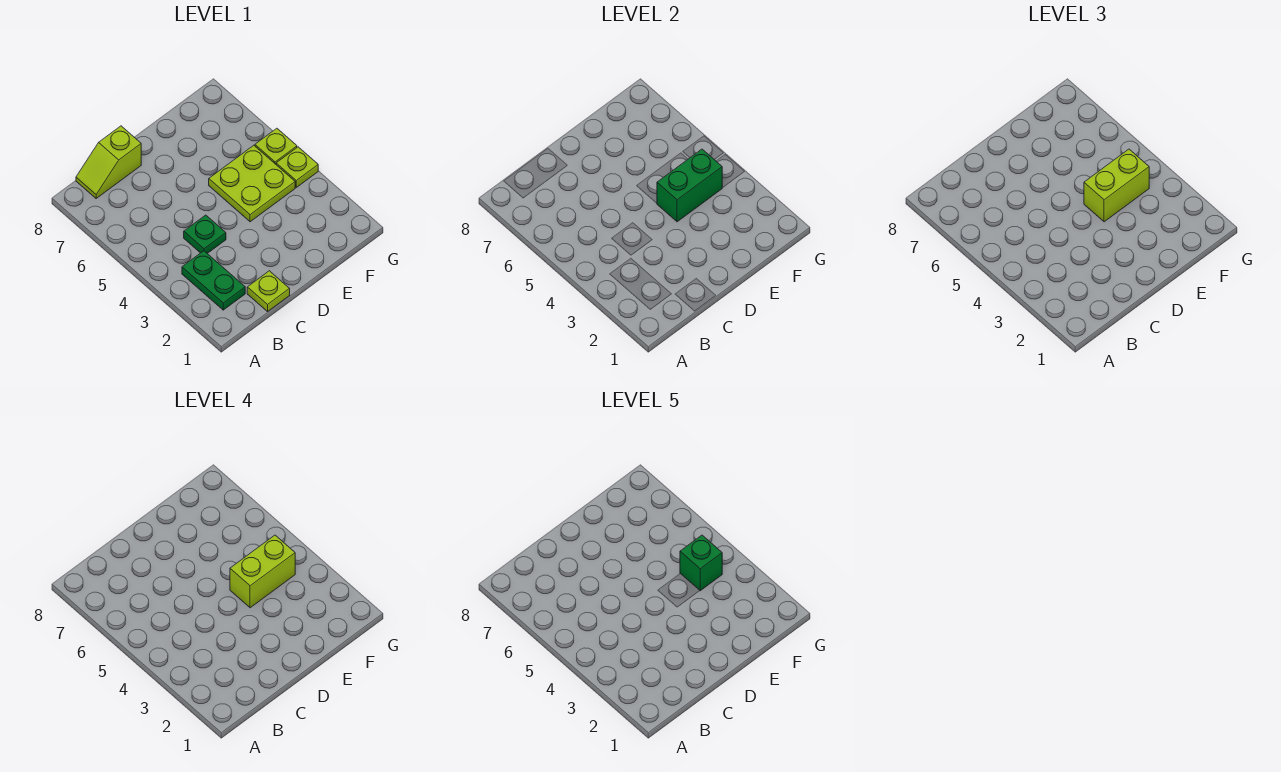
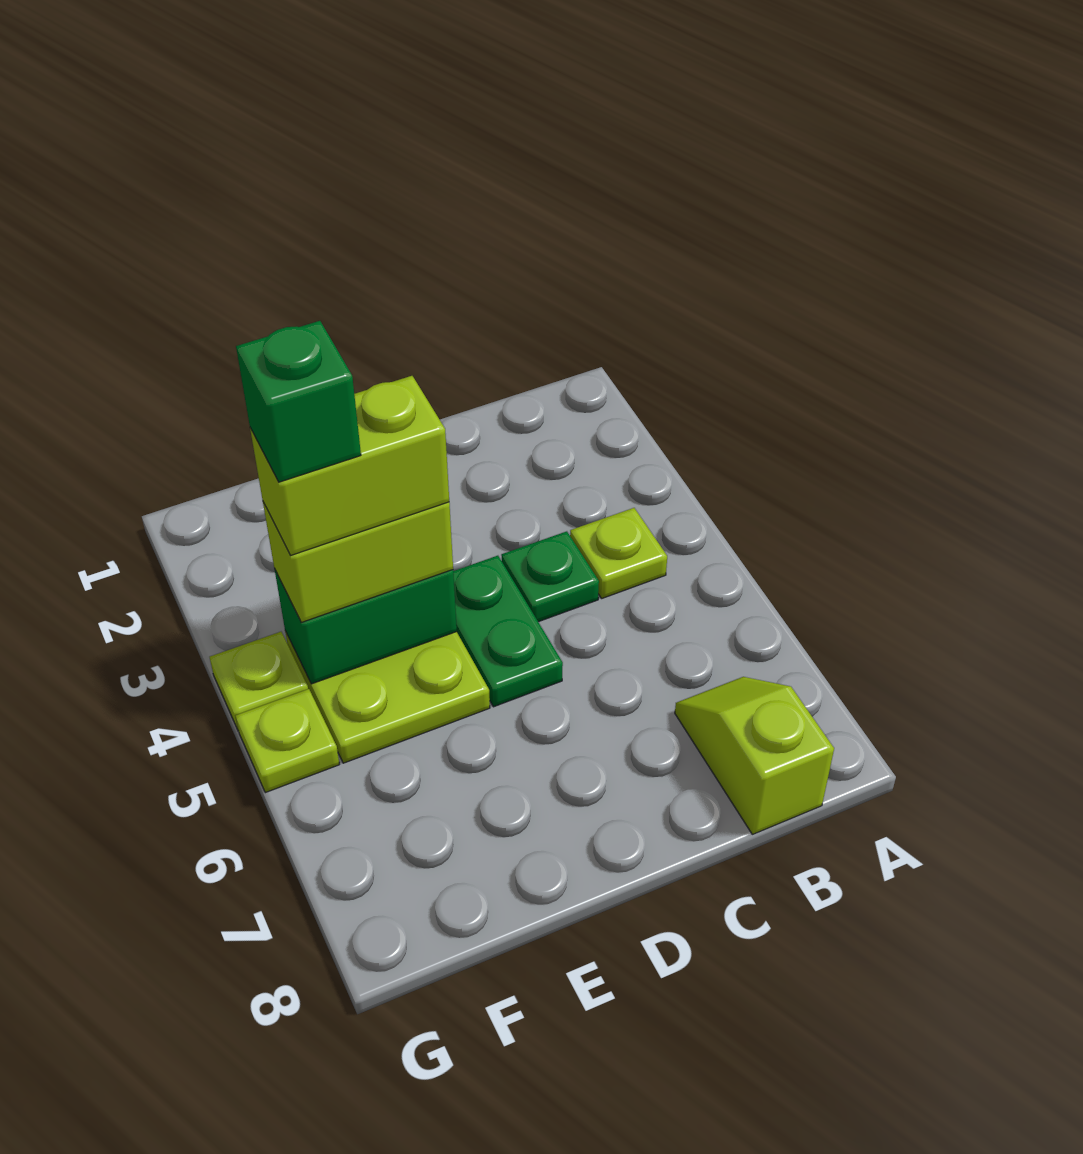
green plate B2:B3 level 1 -> green plate D4:D5 level 1
lime slope B8:C8 level 1 top C -> lime slope B7:B8 level 1 top 8
lime plate C1 level 1 -> lime plate B4 level 1

